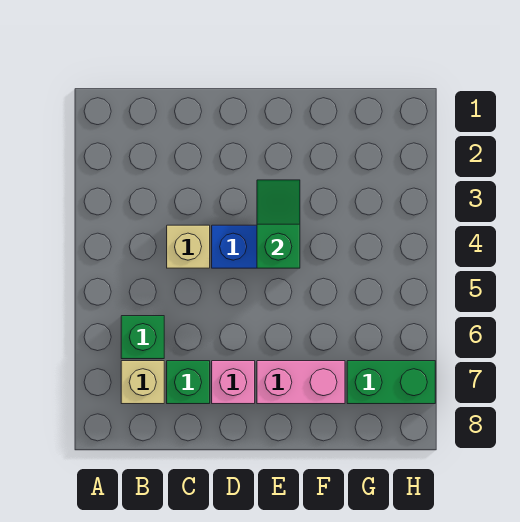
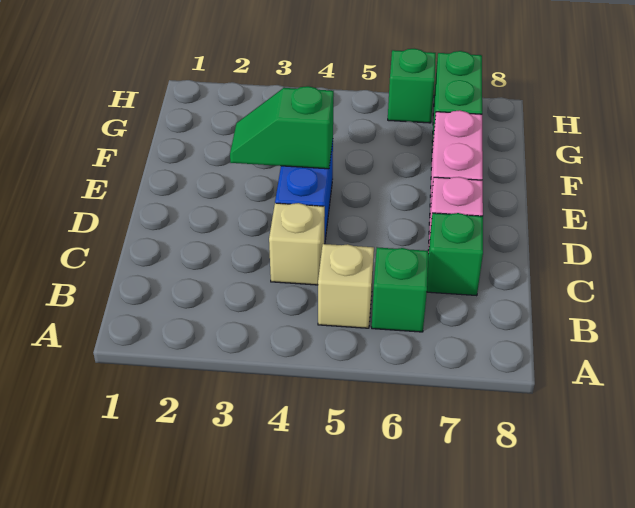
tan brick B7 level 1 -> tan brick B5 level 1
none -> green brick H6 level 1

